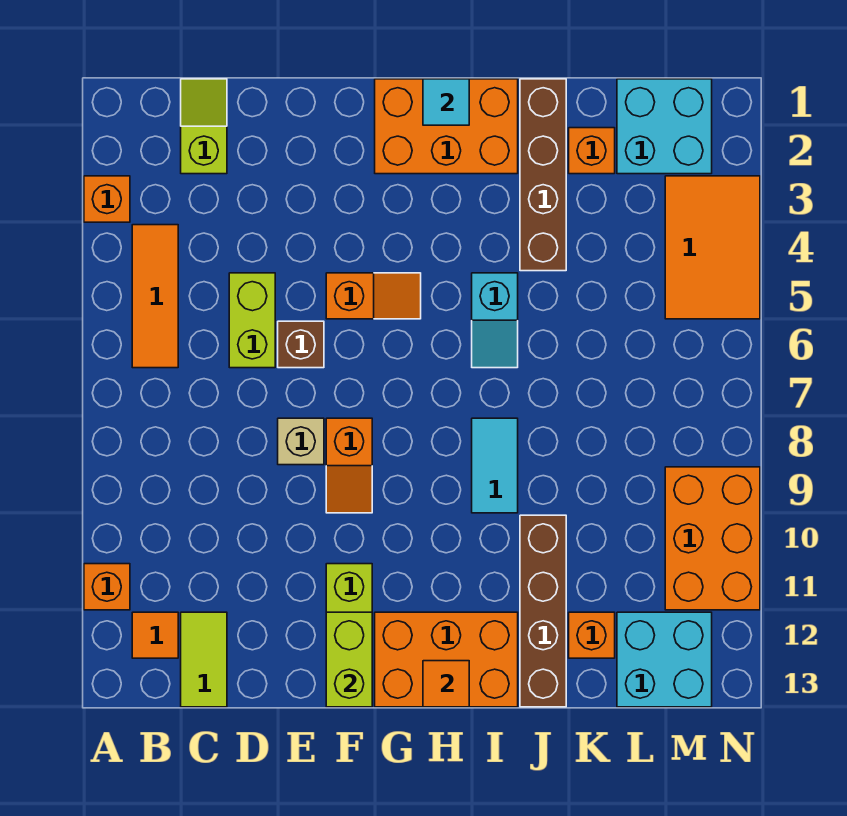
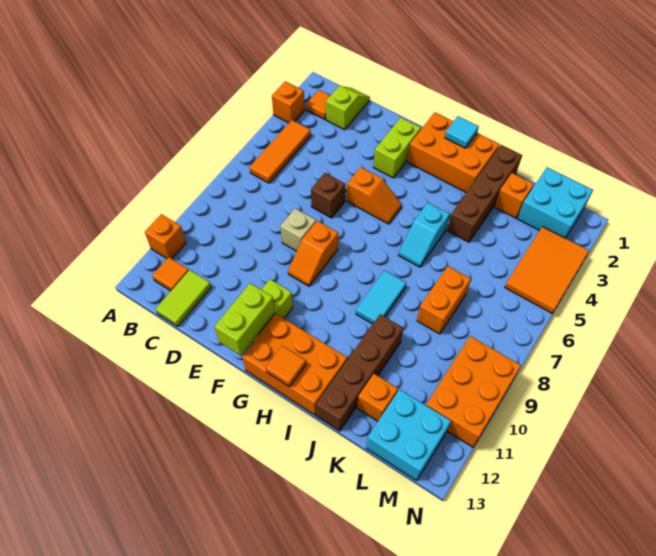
none -> orange tile B2 level 1
lime brick D5:D6 level 1 -> lime brick F2:F3 level 1
none -> orange brick K7:K8 level 1

